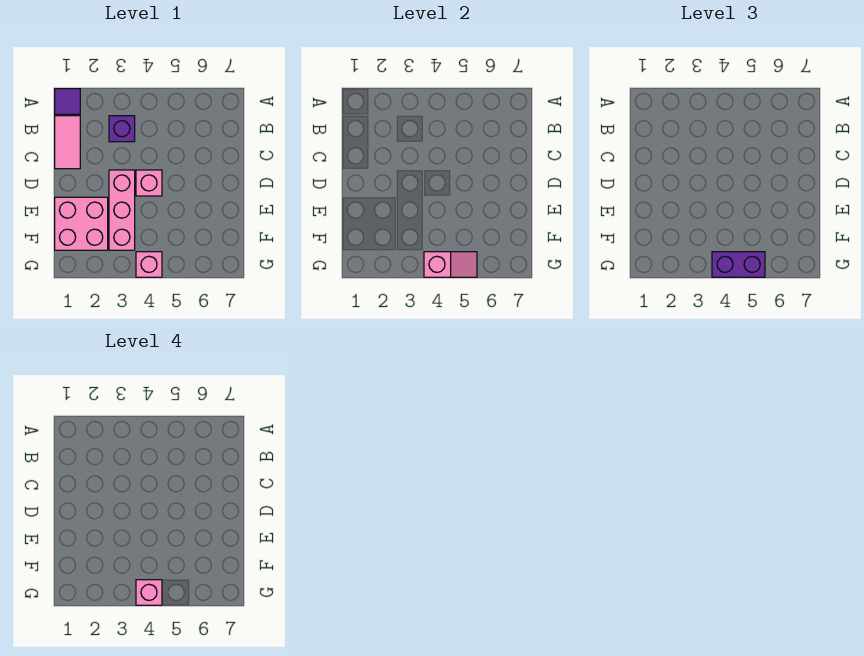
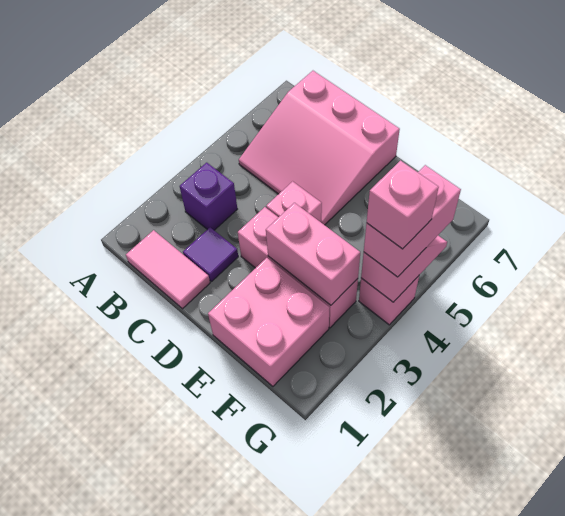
purple tile A1 level 1 -> purple tile C2 level 1
none -> pink slope B5:D7 level 1 top 7
none -> pink brick E3:F3 level 2
purple brick G4:G5 level 3 -> pink brick G4:G5 level 3

